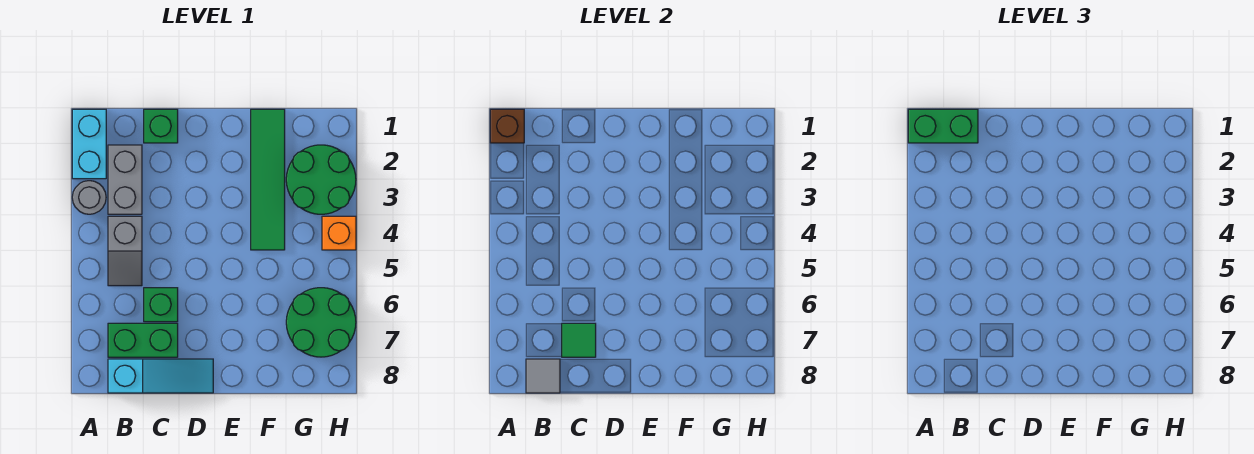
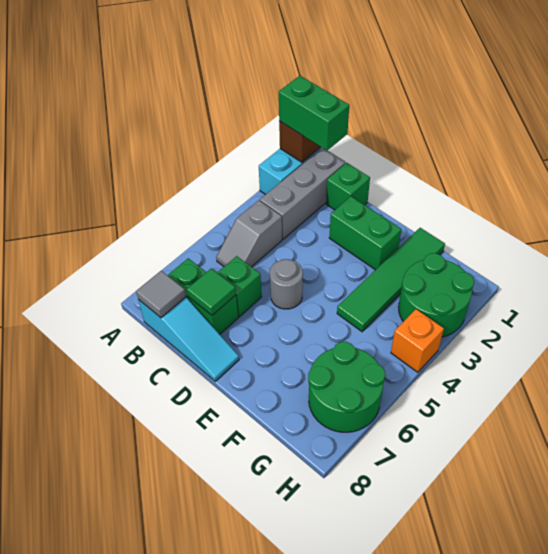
grey round brick A3 level 1 -> grey round brick D5 level 1
grey brick B2:B3 level 1 -> grey brick B1:B3 level 1
none -> green brick D2:E2 level 1

